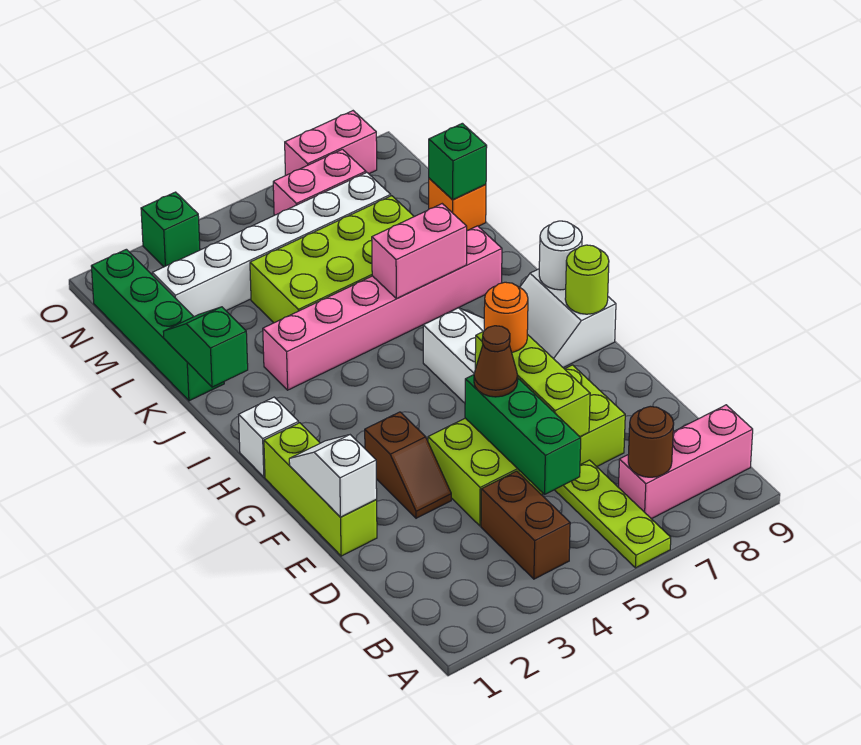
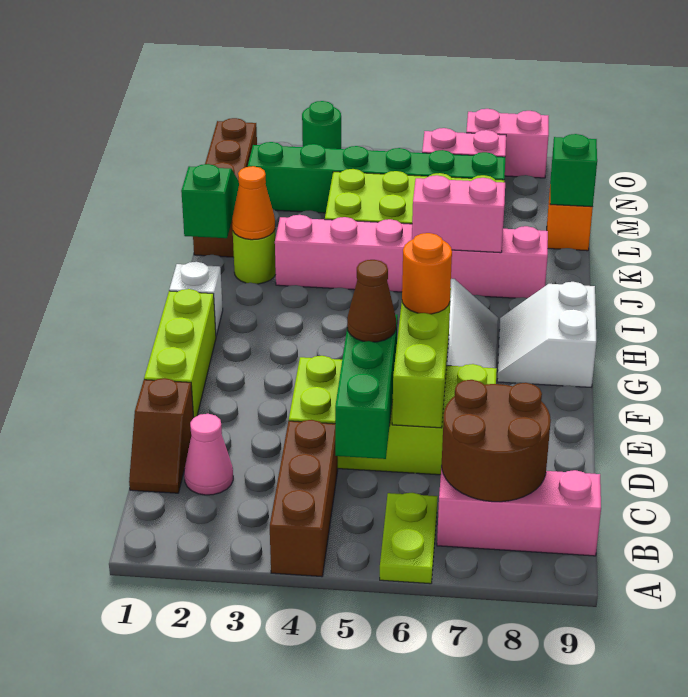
lime plate A6:C6 level 1 -> lime plate A6:B6 level 1
brown brick B4:C4 level 1 -> brown brick A4:C4 level 1
brown round brick B7 level 2 -> brown round brick B7:C8 level 2
none -> pink cone C2 level 1
white slope E1:F1 level 2 top E -> none
brown slope E3:F3 level 1 top F -> brown slope C1:D1 level 1 top D
lime round brick G9 level 2 -> lime round brick J2 level 1
white round brick H9 level 2 -> none
none -> orange cone J2 level 2
green brick K1:N1 level 1 -> brown brick K1:N1 level 1
white brick M2:M7 level 1 -> green brick M2:M7 level 1
green brick O3 level 1 -> green round brick O3 level 1

